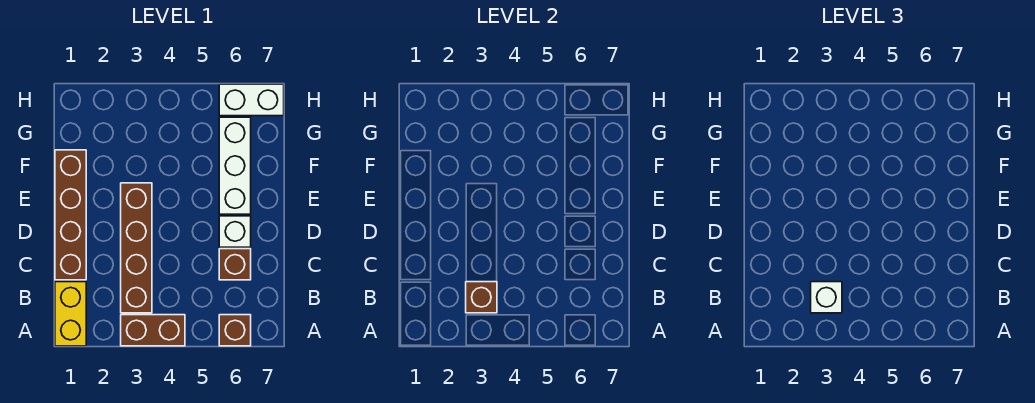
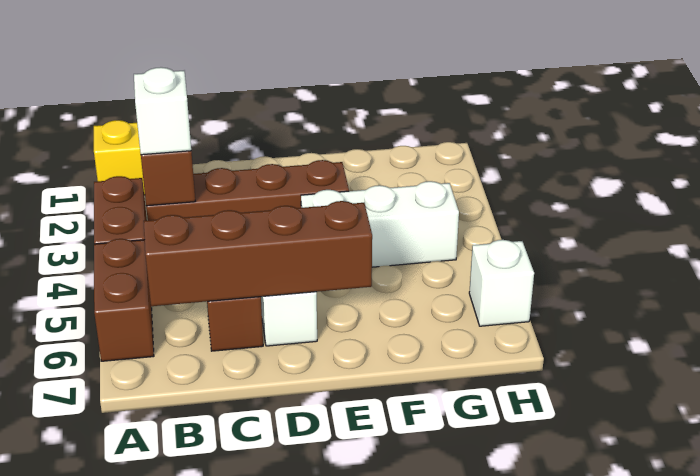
brown brick A6 level 1 -> brown brick A5:A6 level 1
brown brick C1:F1 level 1 -> brown brick B6:E6 level 2
white brick E6:G6 level 1 -> white brick E4:G4 level 1
white brick H6:H7 level 1 -> white brick H6 level 1

